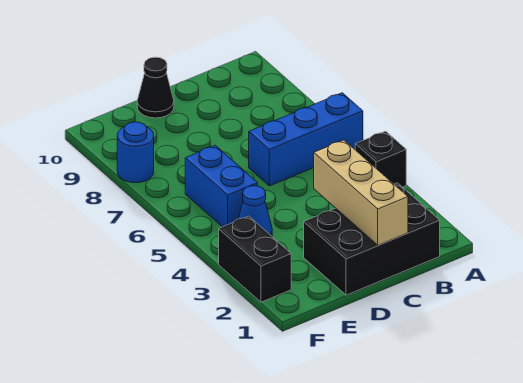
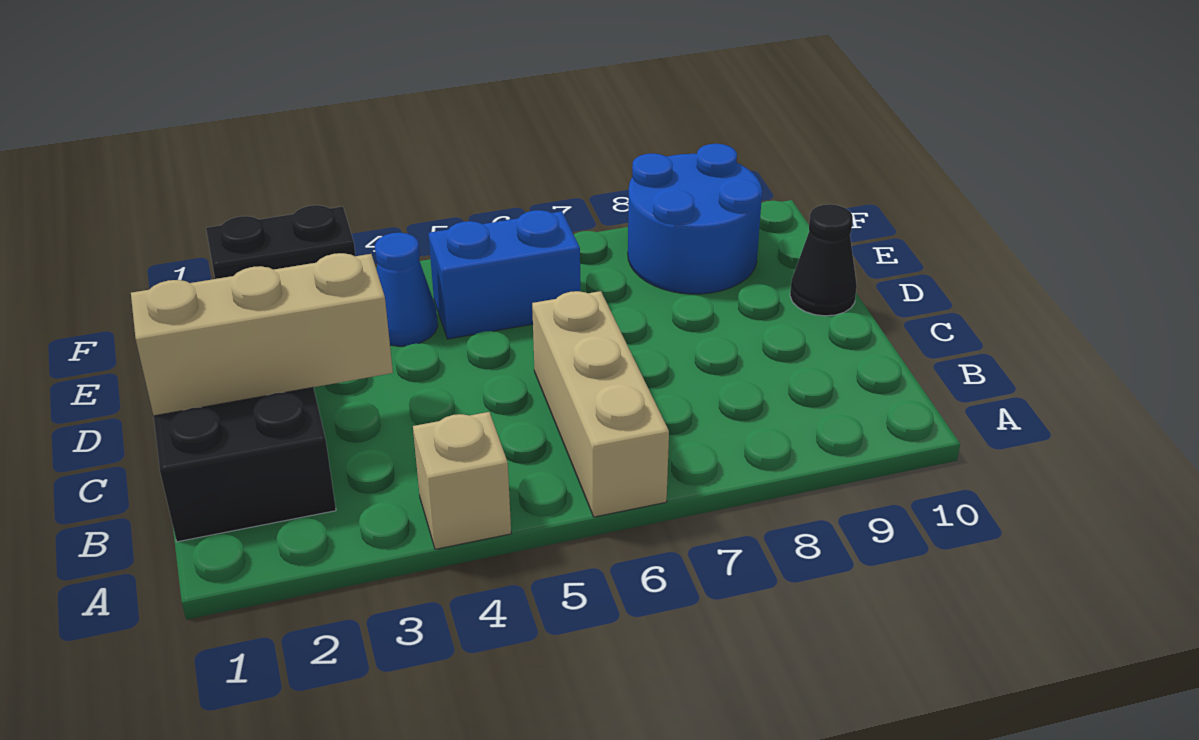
black brick A4 level 1 -> tan brick A4 level 1
blue brick A6:C6 level 1 -> tan brick A6:C6 level 1
blue round brick F8 level 1 -> blue round brick E8:F9 level 1

